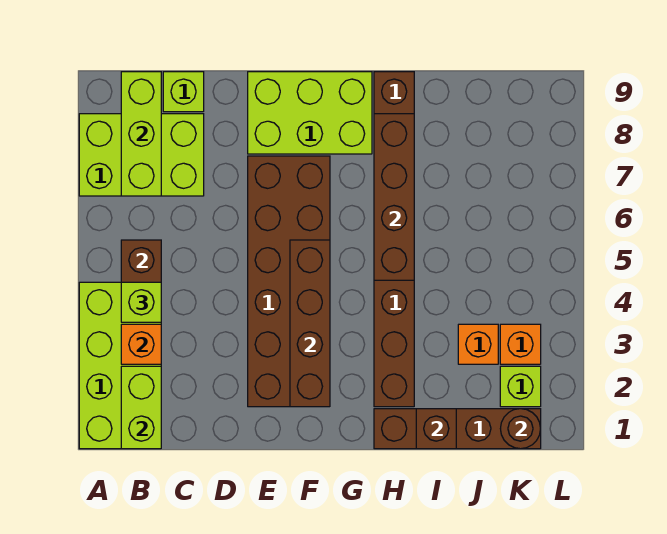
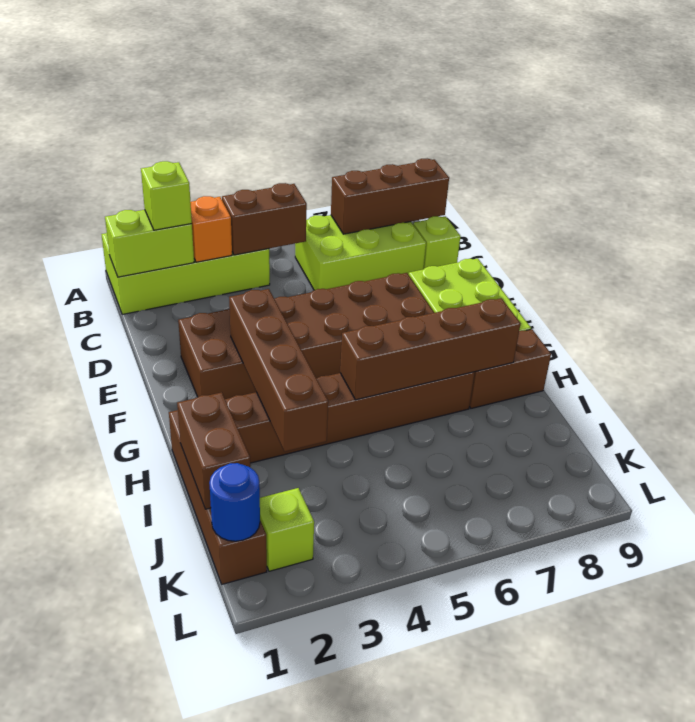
lime brick A7:C8 level 1 -> lime brick B6:C8 level 1
lime brick B4 level 3 -> lime brick B2 level 3
lime brick B7:B9 level 2 -> brown brick B7:B9 level 2
brown brick F2:F5 level 2 -> brown brick F3:I3 level 2
brown brick I1 level 2 -> brown brick I1:J1 level 2
orange brick J3 level 1 -> none
brown round brick K1 level 2 -> blue round brick K1 level 2
orange brick K3 level 1 -> none

